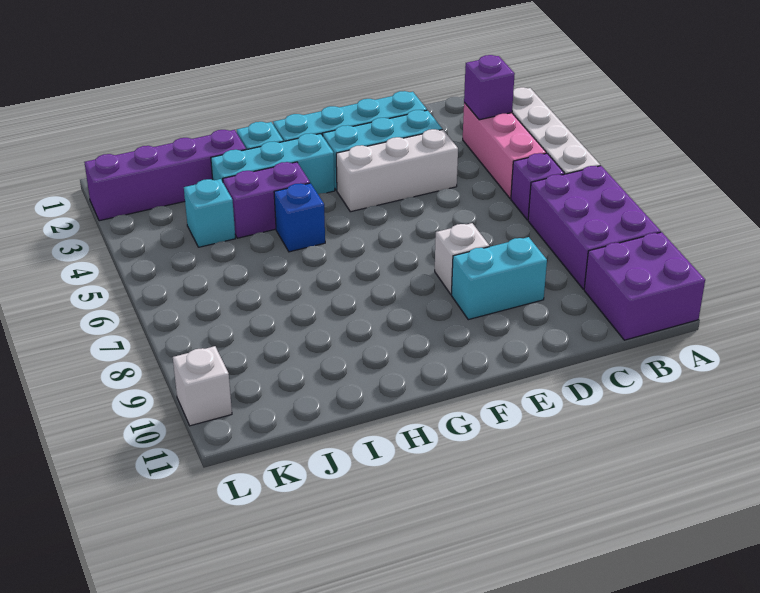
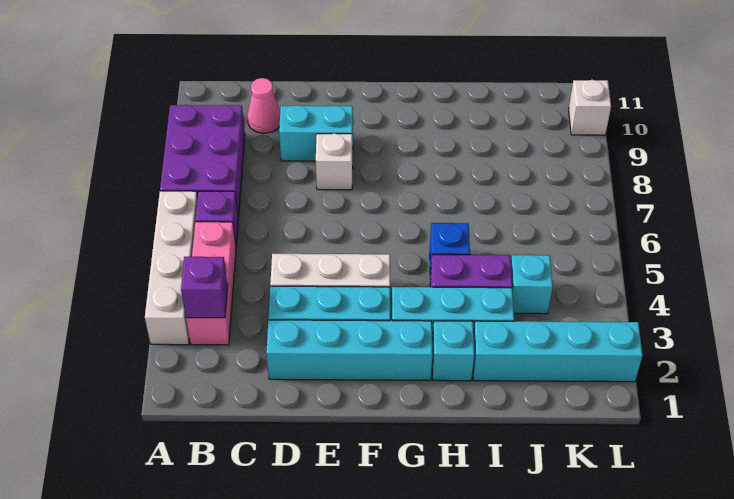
purple brick A10:B11 level 1 -> none
none -> pink cone C10 level 1
purple brick I2:L2 level 1 -> cyan brick I2:L2 level 1

